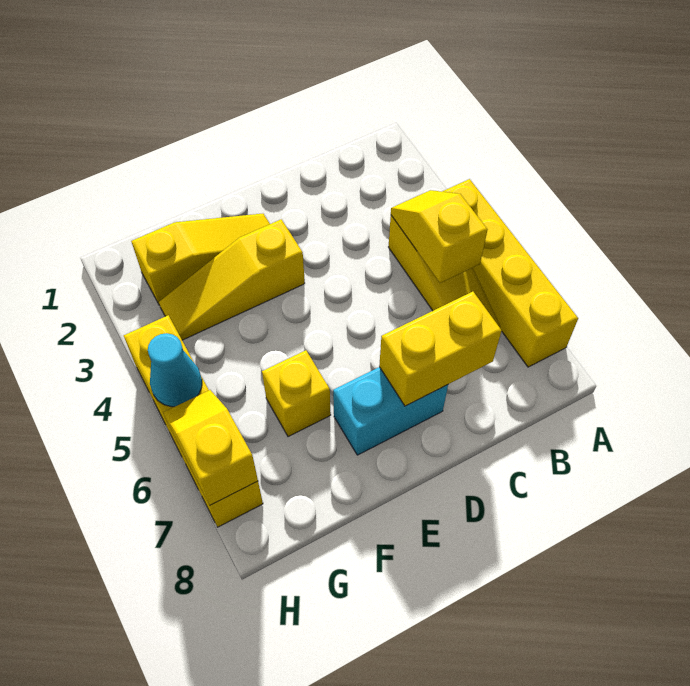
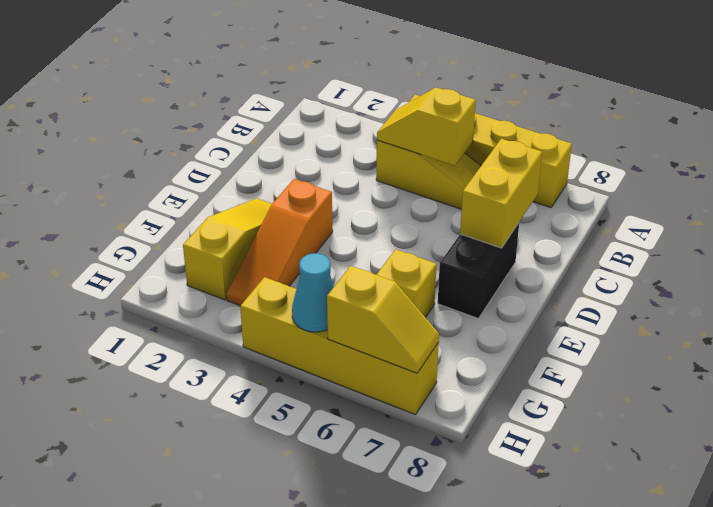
cyan brick D7:E7 level 1 -> black brick D7:E7 level 1
yellow slope E3:G3 level 1 top E -> orange slope E3:G3 level 1 top E
yellow slope H6:H7 level 2 top 7 -> yellow slope H6:H7 level 2 top 6

